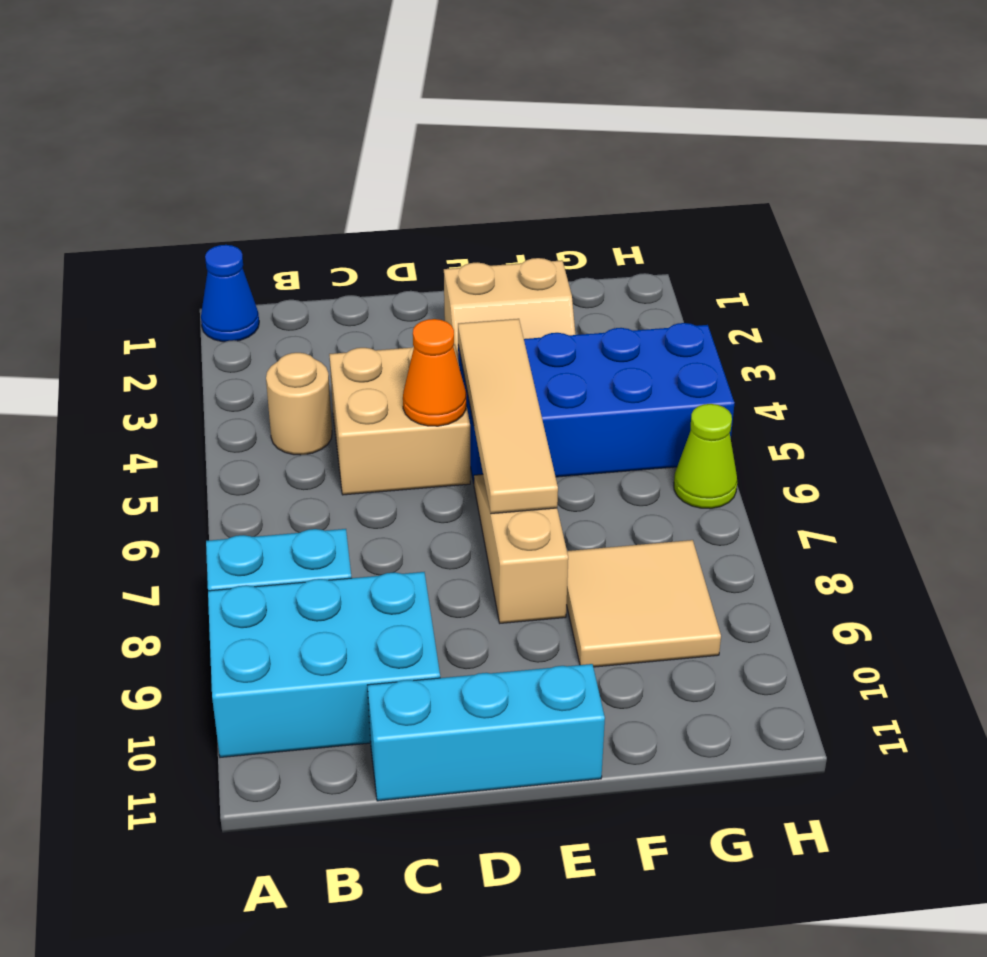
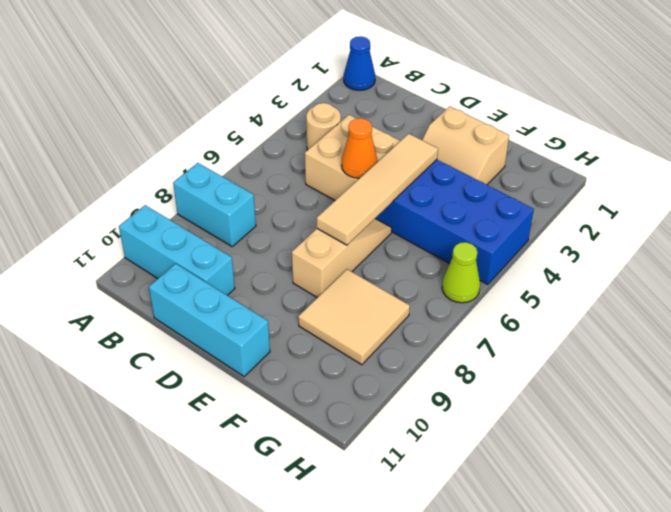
cyan brick A9:C10 level 1 -> cyan brick A10:C10 level 1

